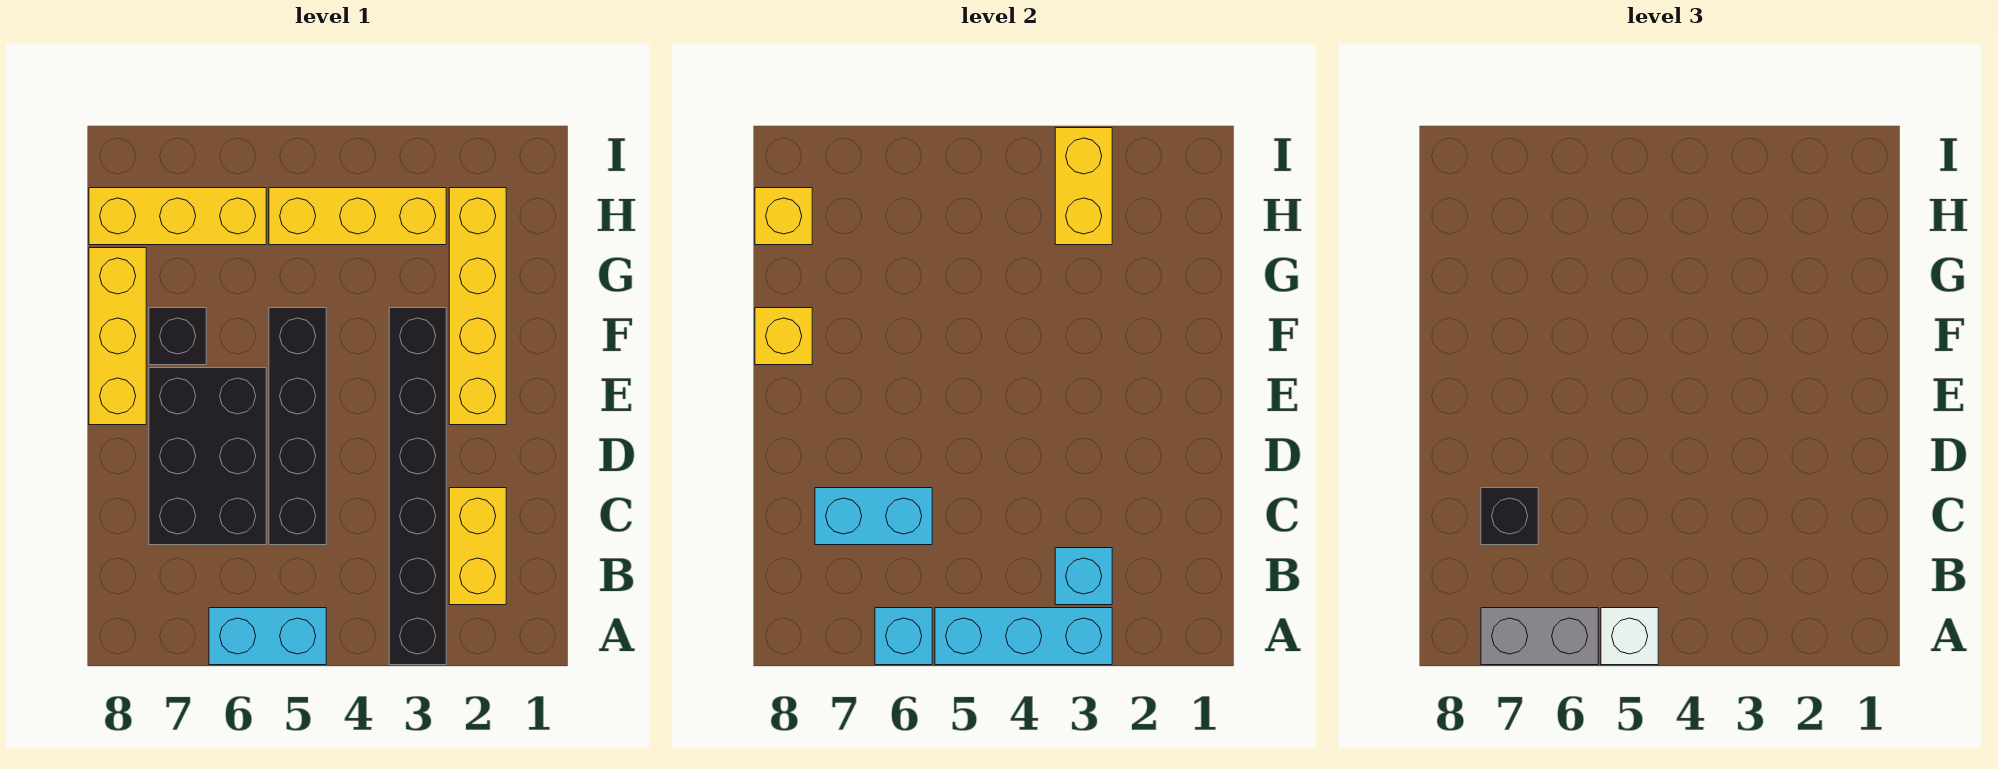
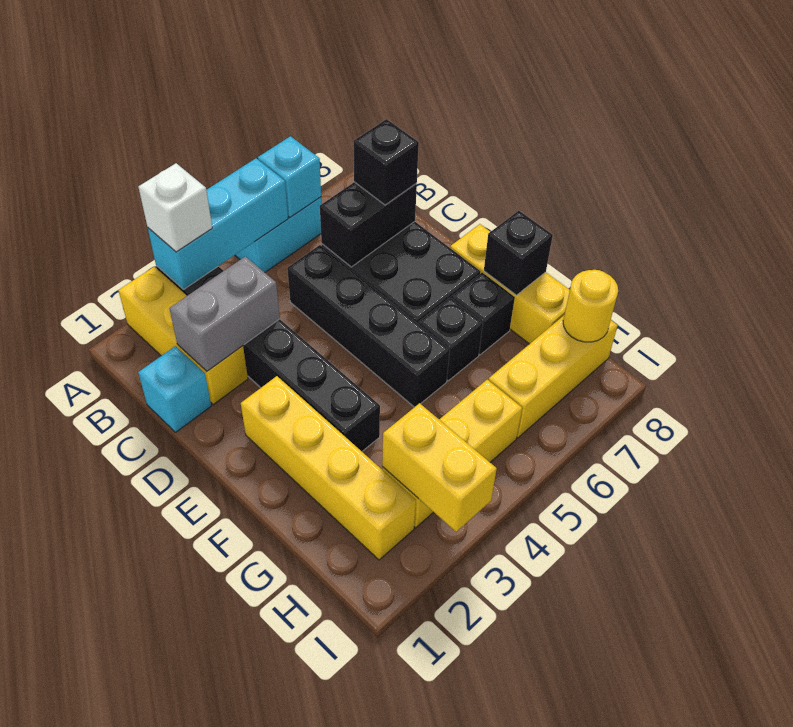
white brick A5 level 3 -> white brick A3 level 3
grey brick A6:A7 level 3 -> grey brick C2:C3 level 2
yellow brick B2:C2 level 1 -> yellow brick A2:C2 level 1
cyan brick B3 level 2 -> cyan brick C1 level 1
cyan brick C6:C7 level 2 -> black brick C6:C7 level 2
none -> black brick F6 level 1
yellow brick F8 level 2 -> black brick F8 level 2
yellow brick H8 level 2 -> yellow round brick H8 level 2

